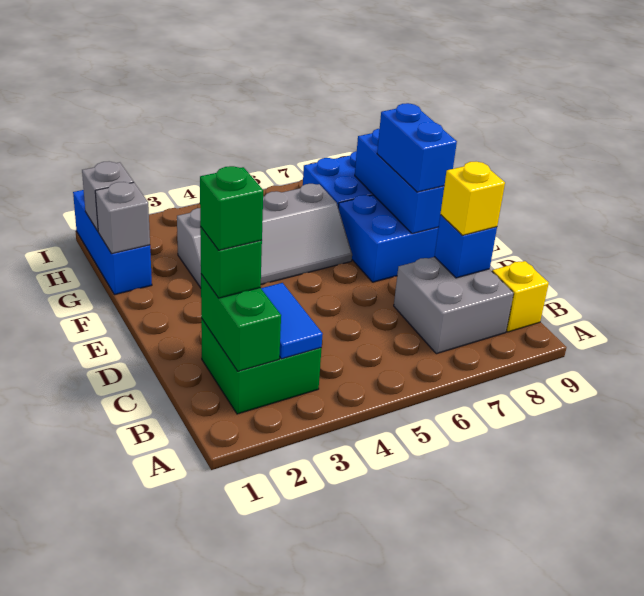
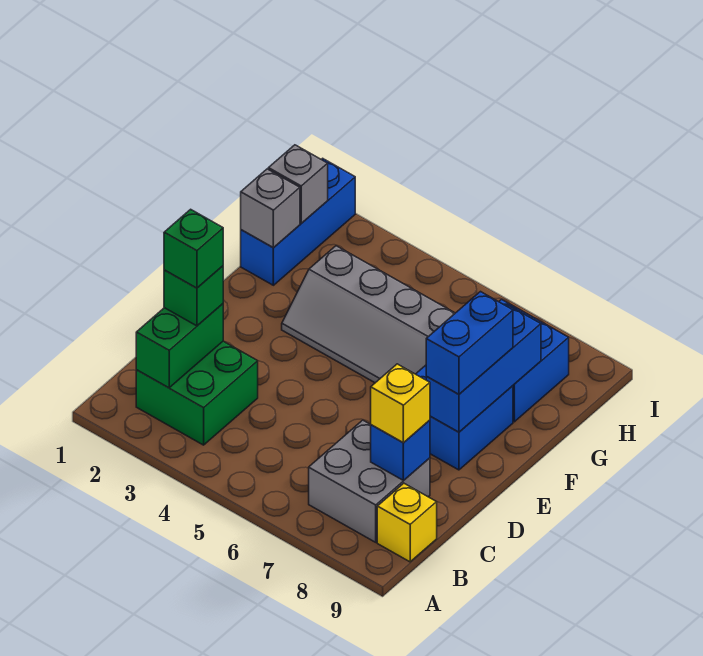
blue tile B3:C3 level 2 -> none

